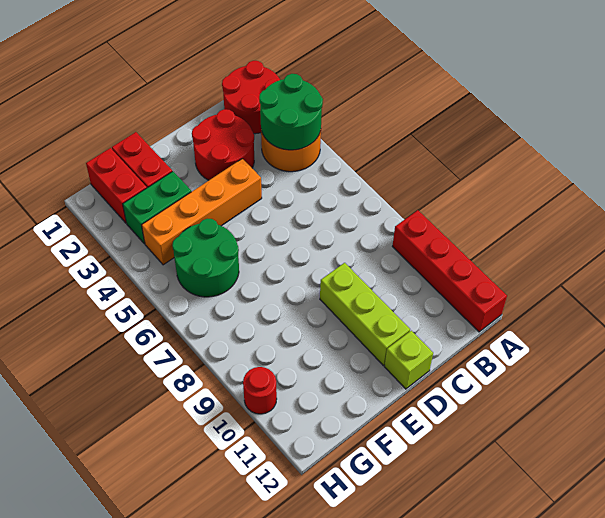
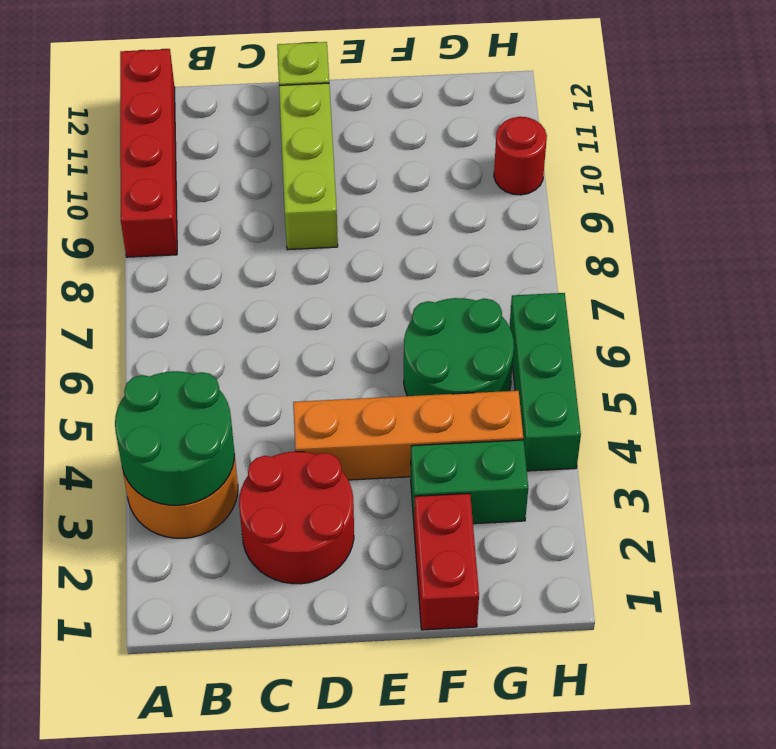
red round brick A1:B2 level 1 -> none
red brick G1:G2 level 1 -> none
none -> green brick H4:H6 level 1

